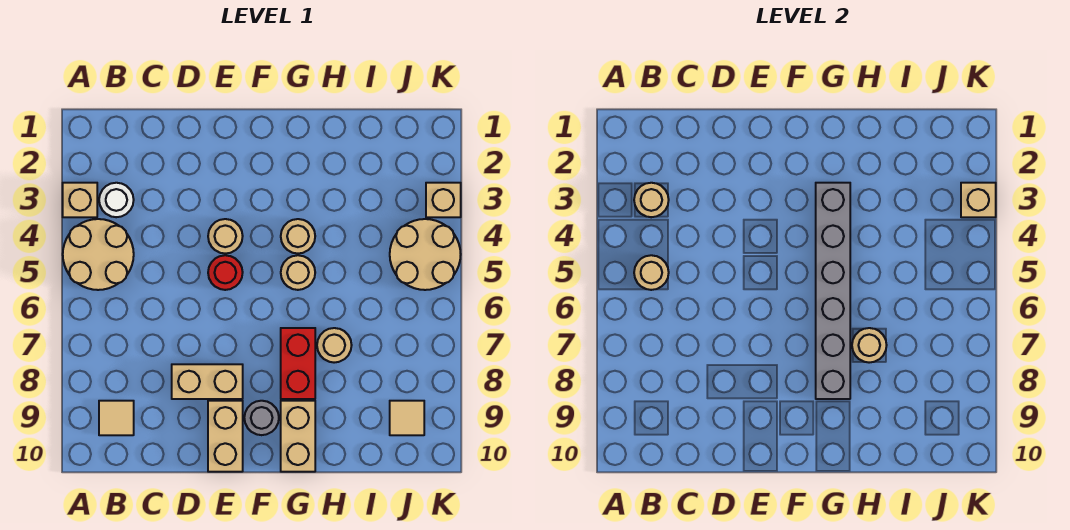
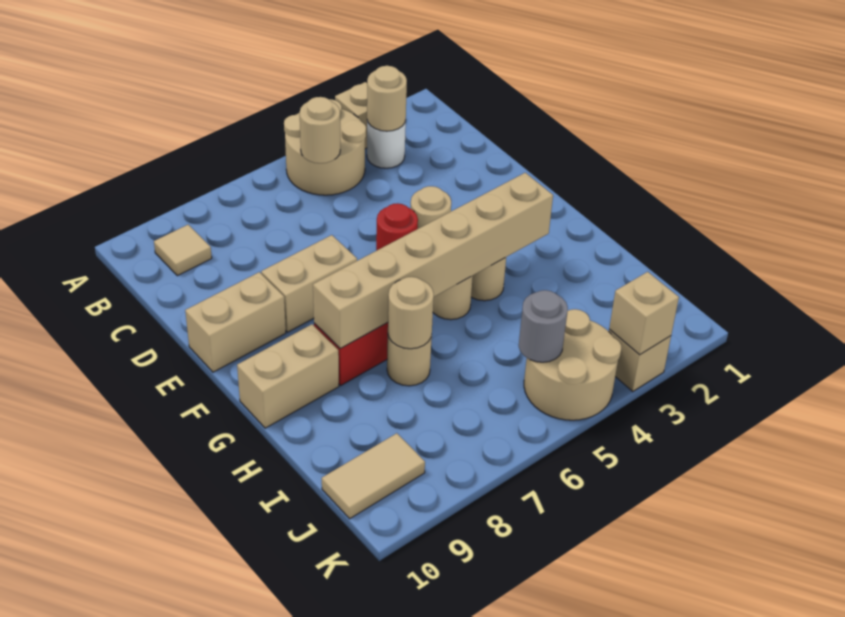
tan brick D8:E8 level 1 -> tan brick E7:E8 level 1
grey round brick F9 level 1 -> grey round brick J5 level 2
grey brick G3:G8 level 2 -> tan brick G3:G8 level 2
tan tile J9 level 1 -> tan tile J9:J10 level 1

